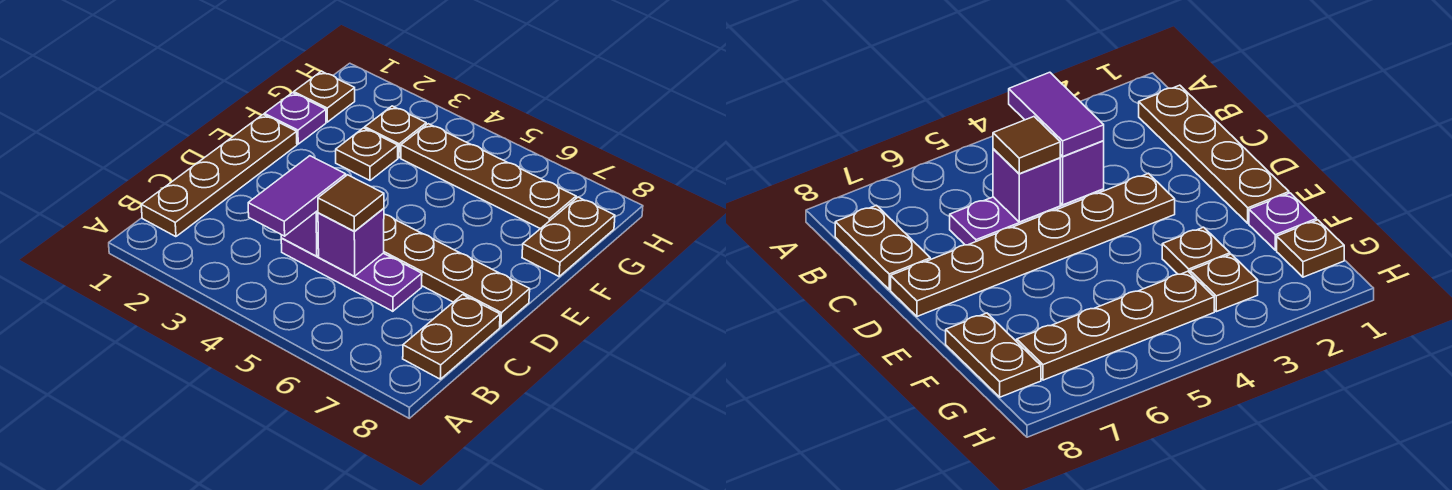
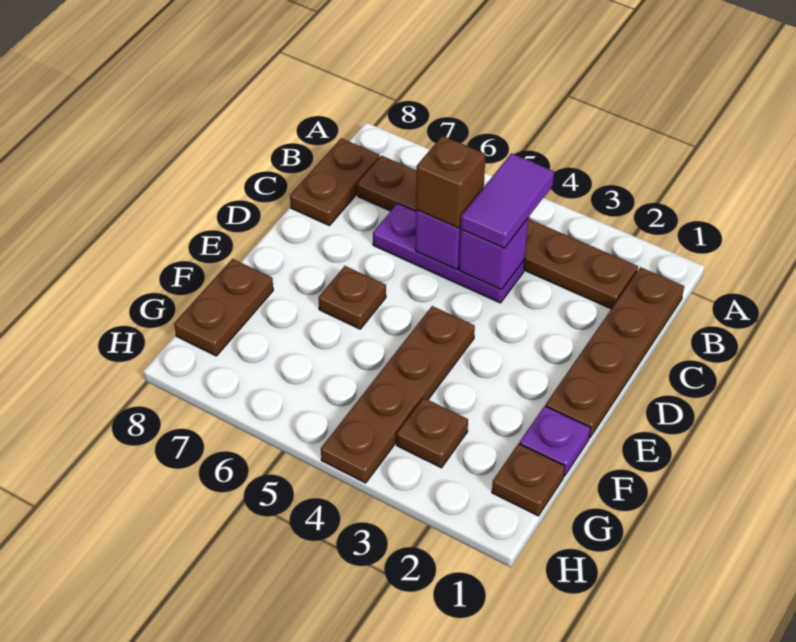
brown tile C5 level 3 -> brown brick C5 level 3
brown plate D3:D8 level 1 -> brown plate B2:B7 level 1
brown plate F3 level 1 -> brown plate E6 level 1
brown plate G4:G7 level 1 -> brown plate E4:H4 level 1

